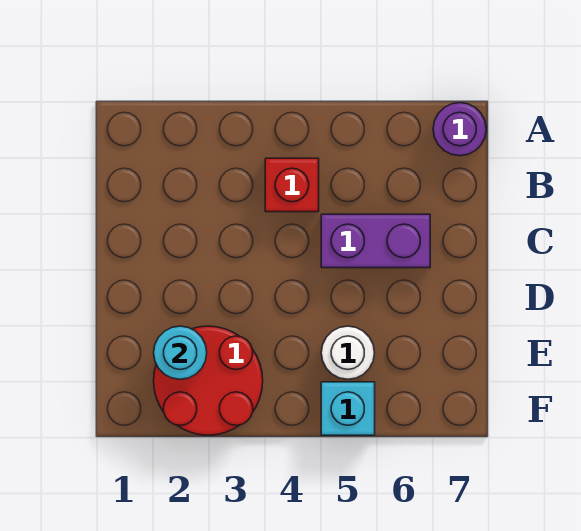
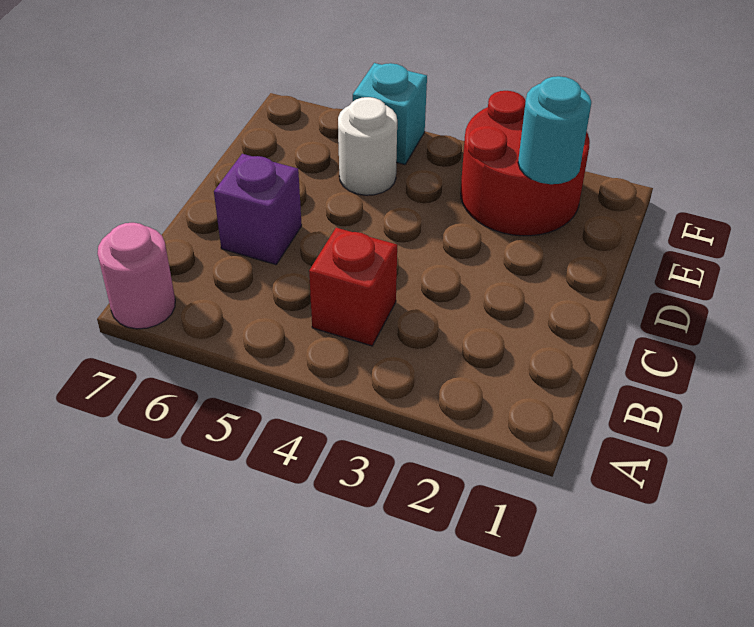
purple round brick A7 level 1 -> pink round brick A7 level 1
purple brick C5:C6 level 1 -> purple brick C6 level 1

